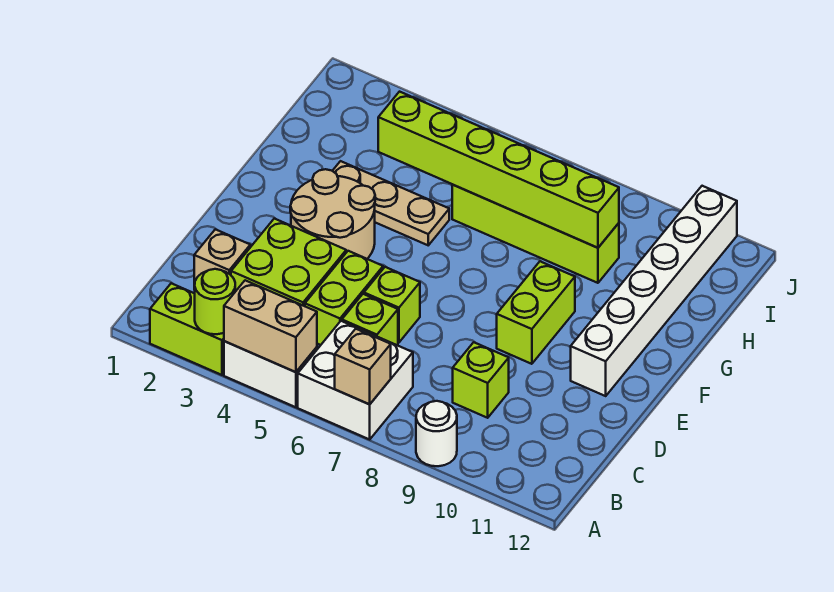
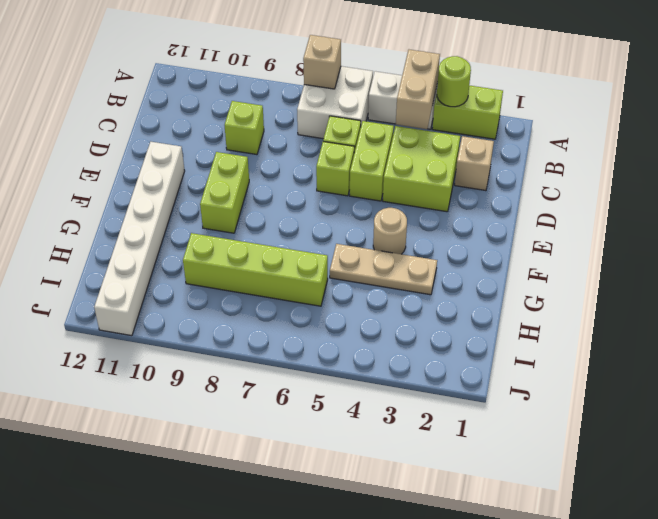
tan brick A4:A5 level 2 -> tan brick A4:B4 level 2
white round brick A9 level 1 -> none
tan round brick E3:F4 level 1 -> tan round brick F4 level 1
lime brick H4:H9 level 2 -> none

